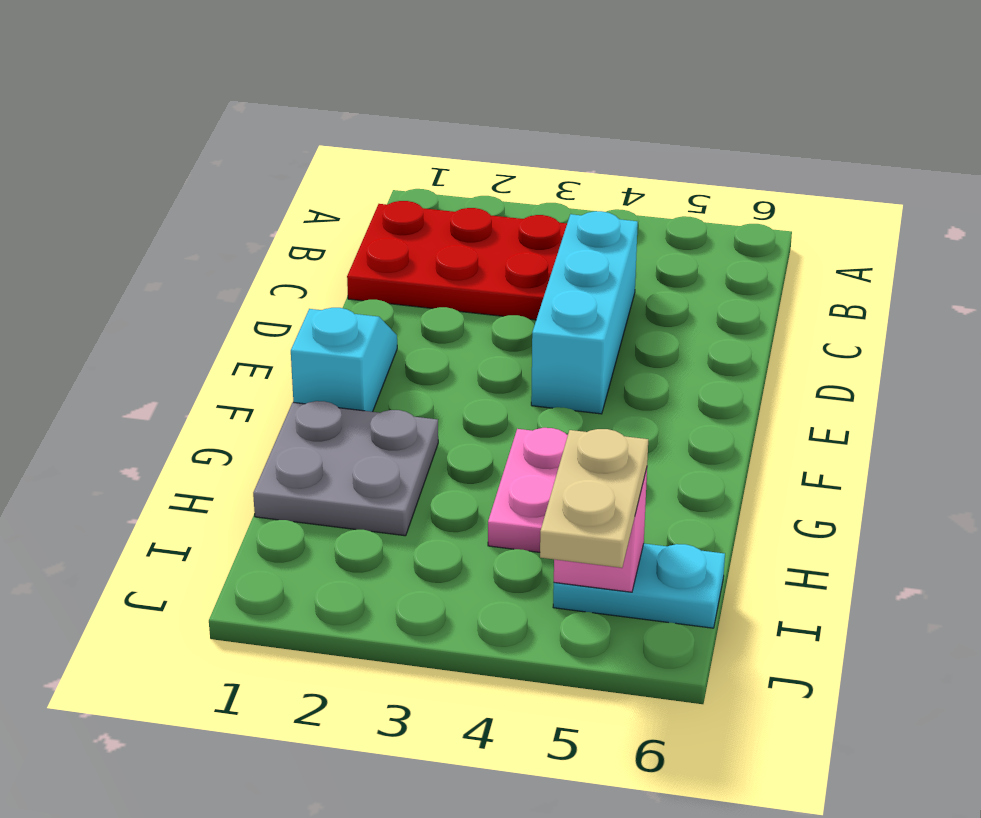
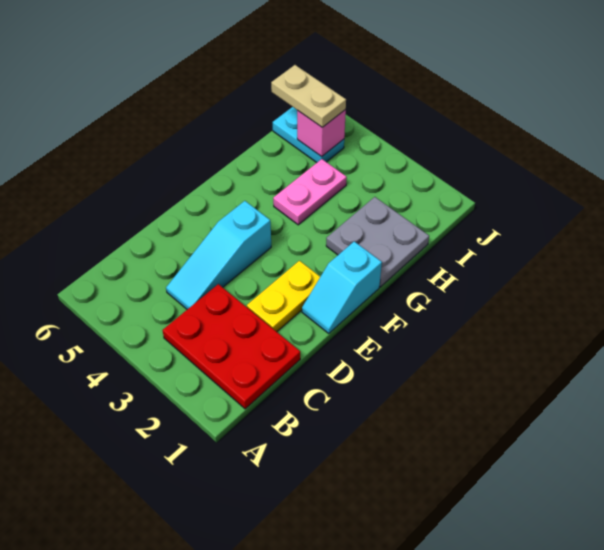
cyan brick C4:E4 level 1 -> cyan slope C4:E4 level 1 top E
none -> yellow plate D2:E2 level 1
tan plate I5:J5 level 3 -> tan plate I5:I6 level 3

